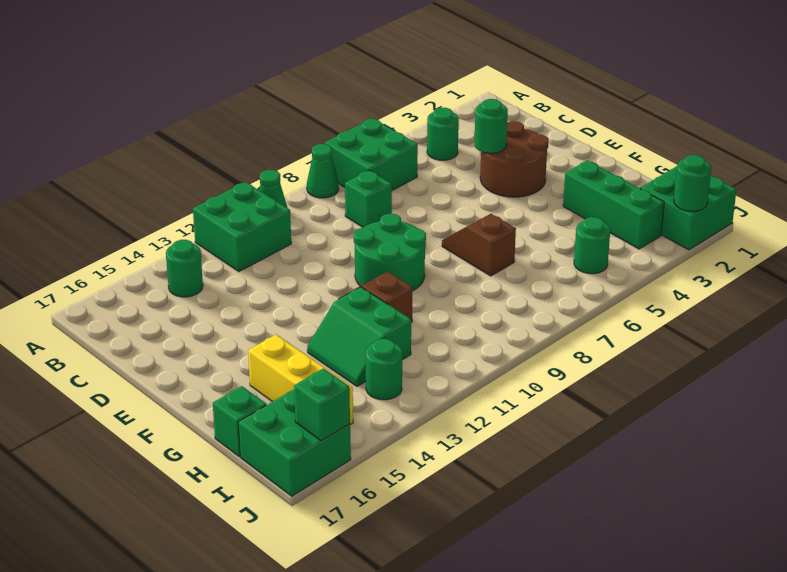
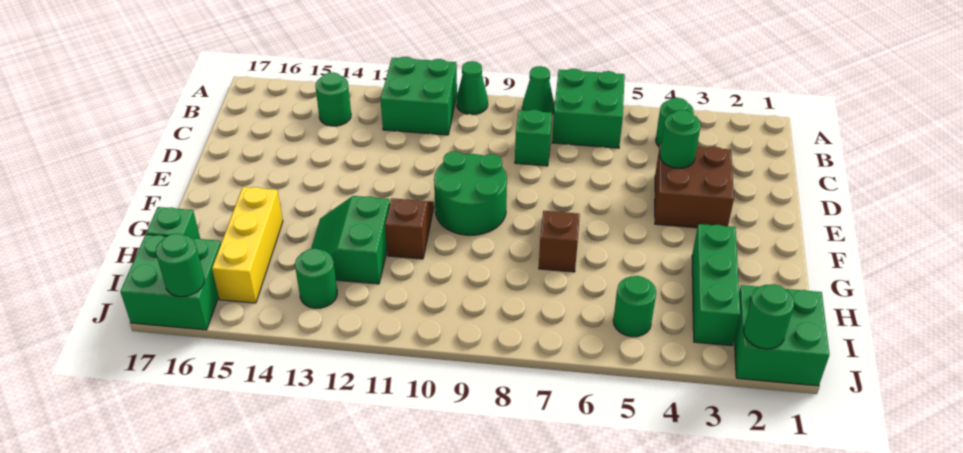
brown round brick D3:E4 level 1 -> brown brick D3:E4 level 1
green brick J16 level 2 -> green round brick J16 level 2

